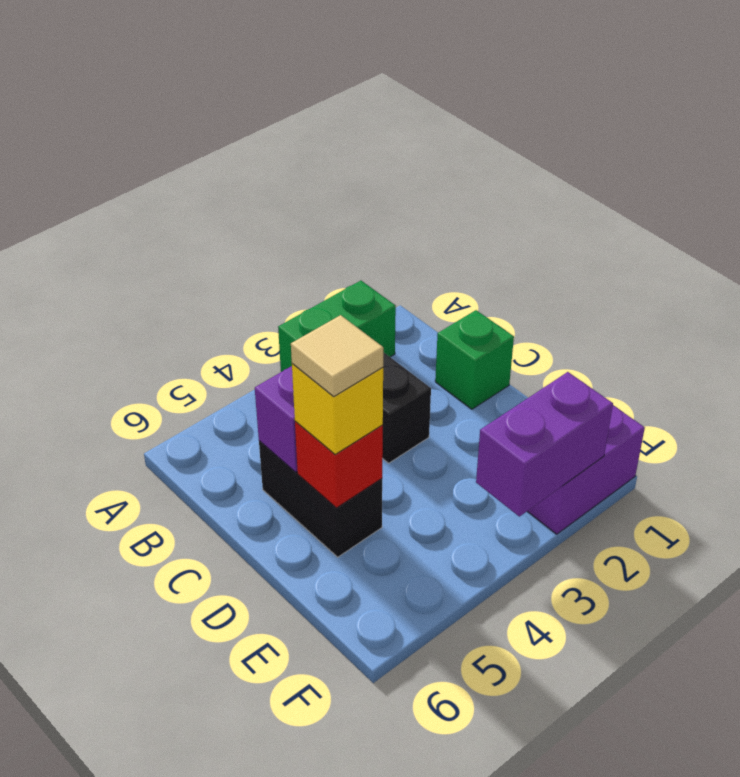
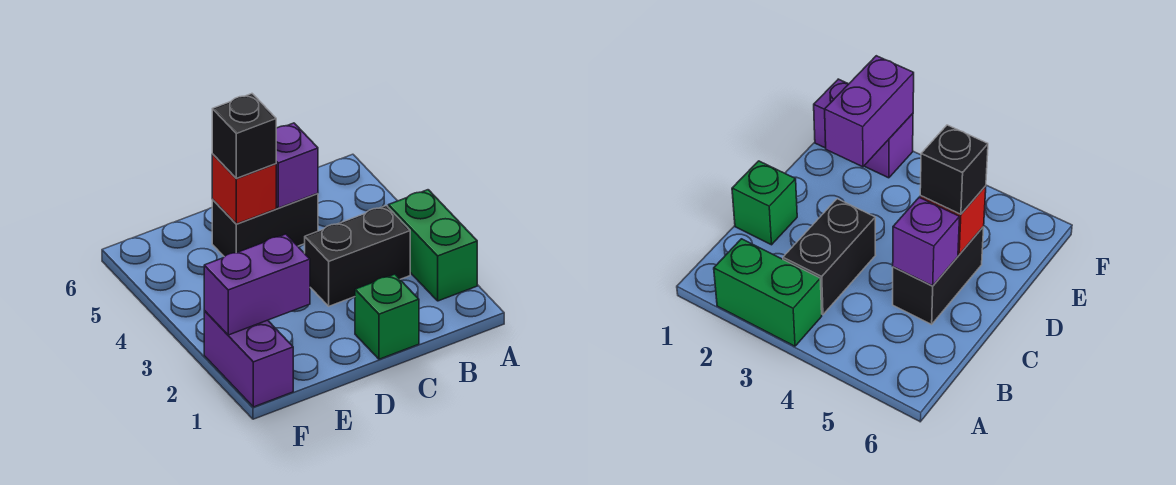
yellow brick D5 level 3 -> black brick D5 level 3
tan tile D5 level 4 -> none
purple brick F2:F3 level 2 -> purple brick E2:F2 level 2

